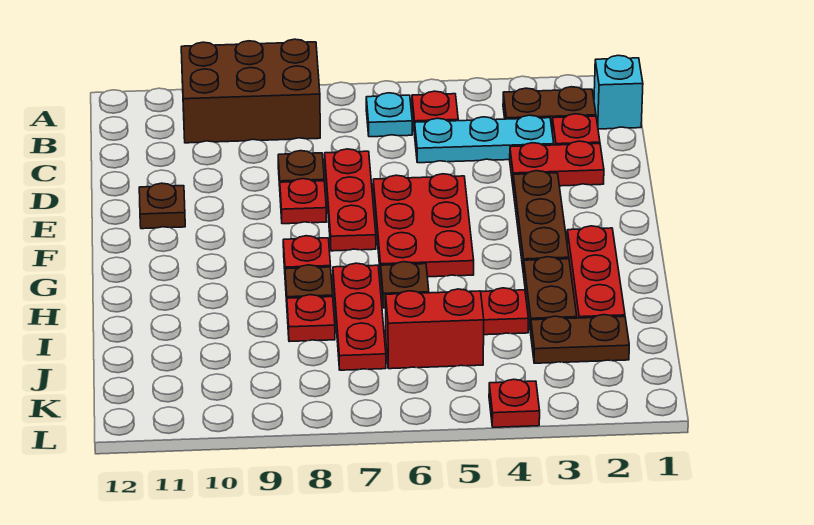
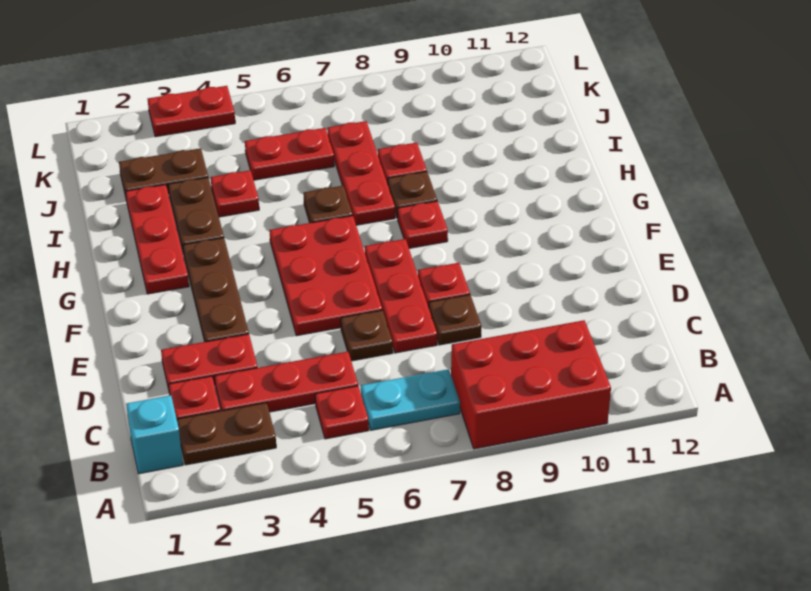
brown brick A8:B10 level 1 -> red brick A8:B10 level 1
cyan plate B6 level 1 -> cyan plate B6:B7 level 1
cyan plate C3:C5 level 1 -> red plate C3:C5 level 1
brown plate E11 level 1 -> brown plate D6 level 1
red brick J5:J6 level 1 -> red plate J5:J6 level 1
red plate L4 level 1 -> red plate L3:L4 level 1

